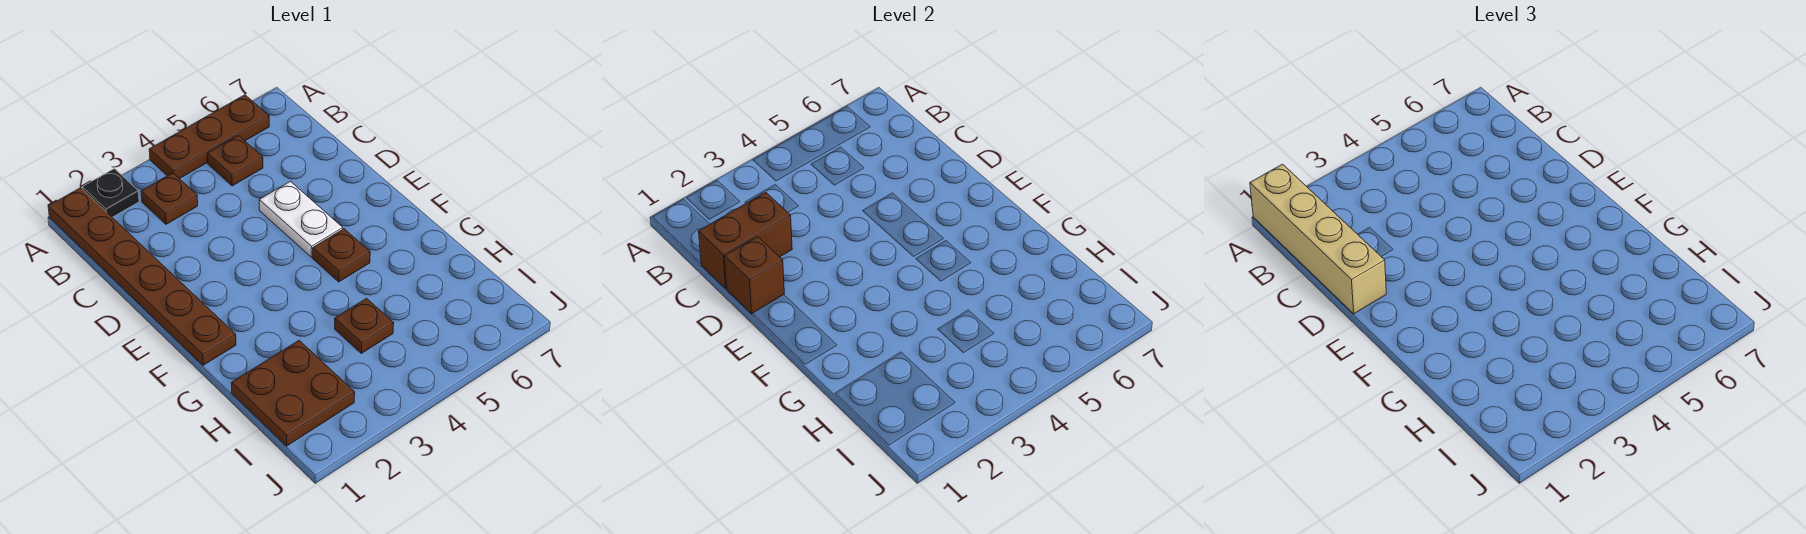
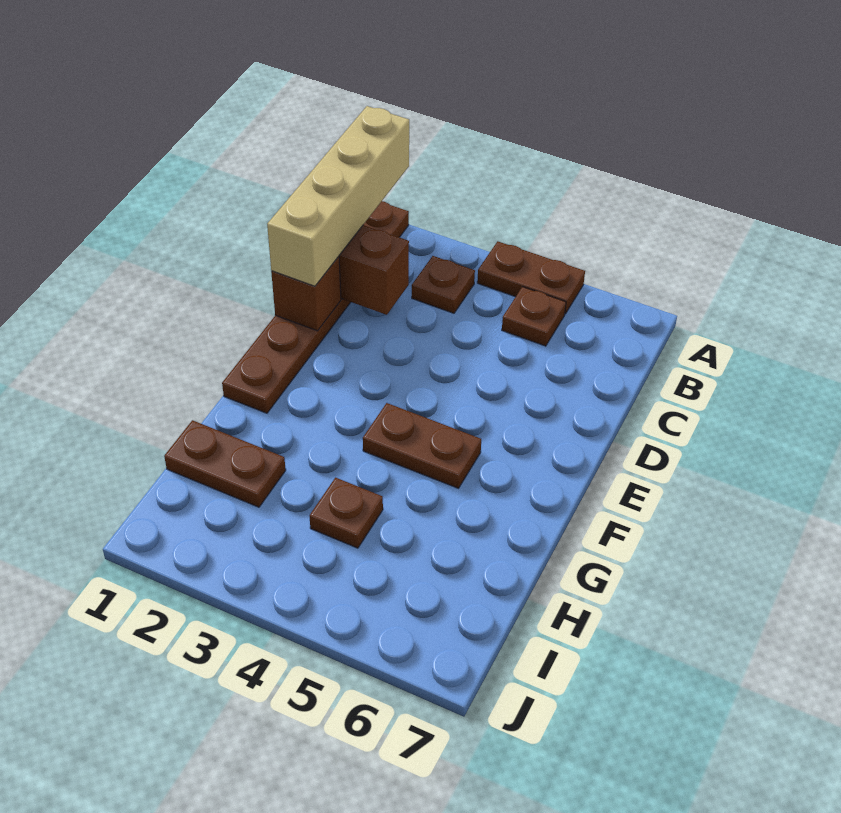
black plate A2 level 1 -> none
brown plate A4:A6 level 1 -> brown plate A4:A5 level 1
white plate D5:E5 level 1 -> none
brown plate F5 level 1 -> brown plate F4:F5 level 1
brown plate H1:I2 level 1 -> brown plate H1:H2 level 1

